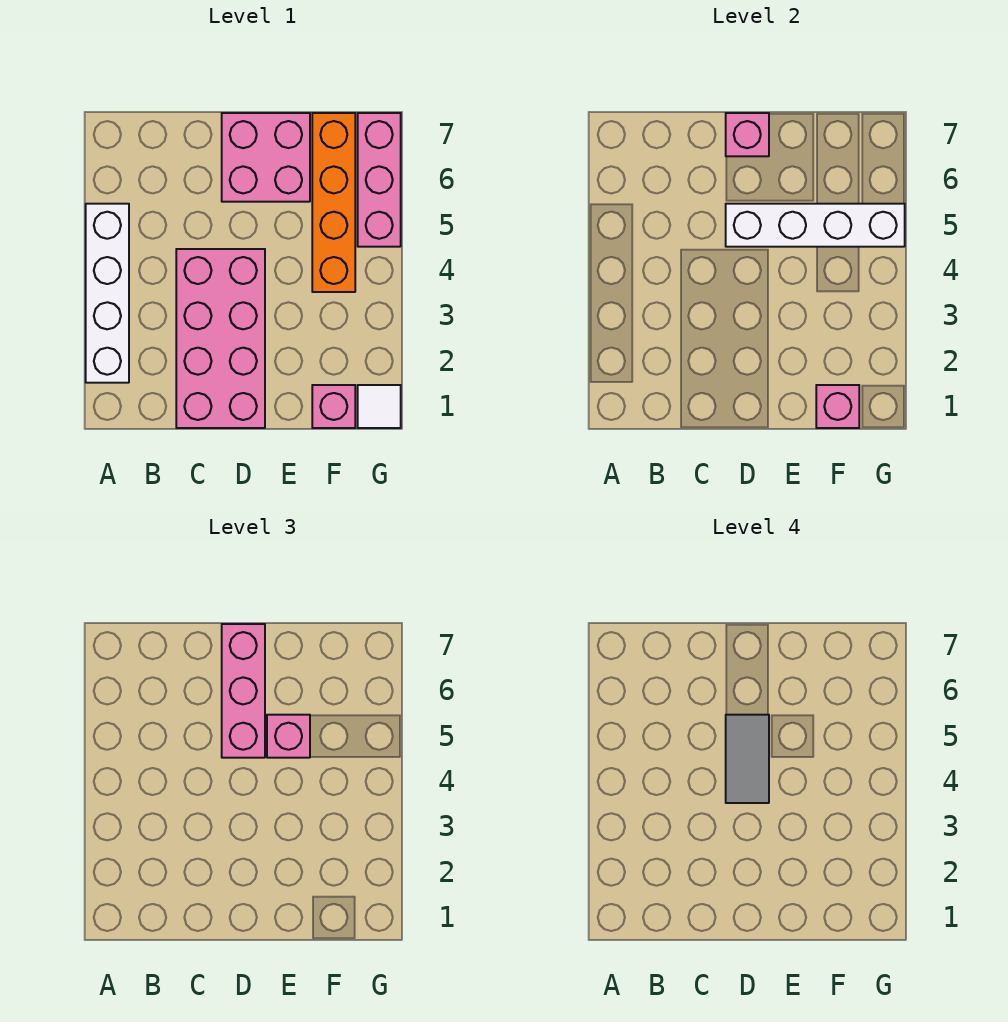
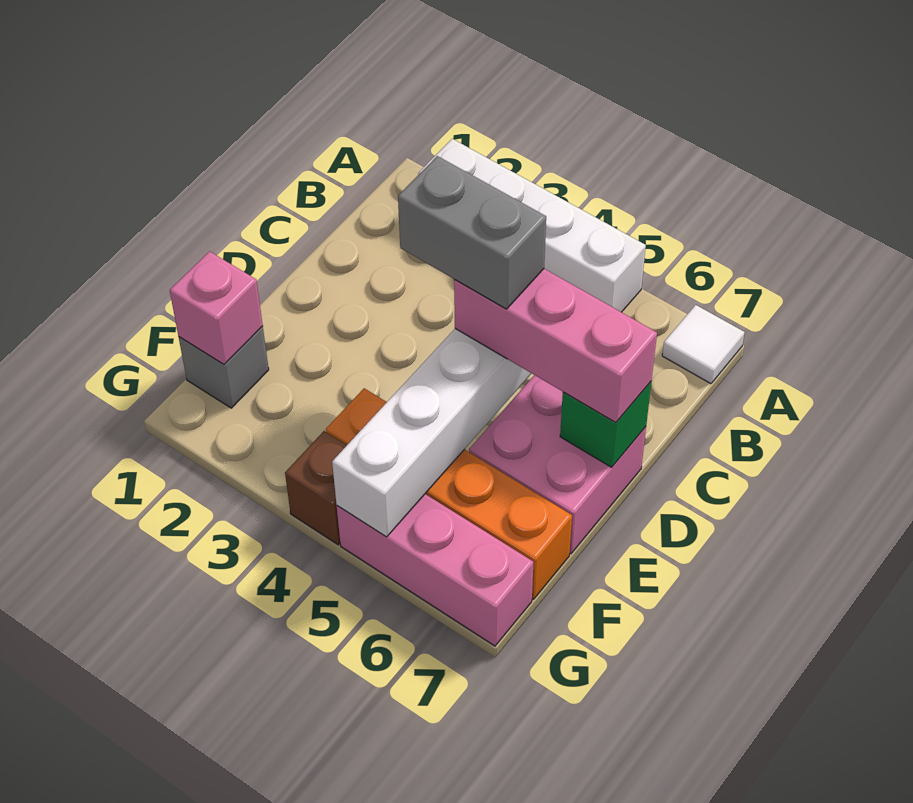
pink brick C1:D4 level 1 -> none
grey tile D4:D5 level 4 -> grey brick D4:D5 level 4
pink brick D7 level 2 -> green brick D7 level 2
pink brick E5 level 3 -> none
pink brick F1 level 1 -> grey brick F1 level 1
white tile G1 level 1 -> white tile A7 level 1
none -> brown brick G4 level 1

